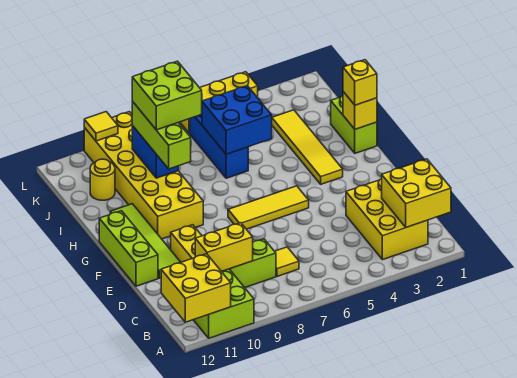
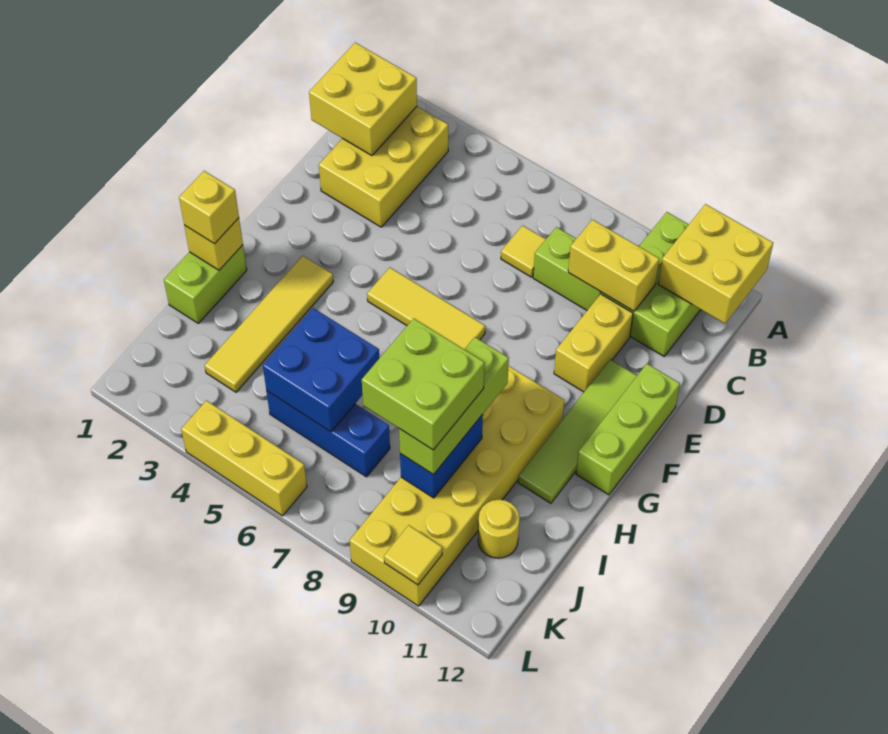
blue brick I6:K6 level 1 -> blue brick J5:J7 level 1

